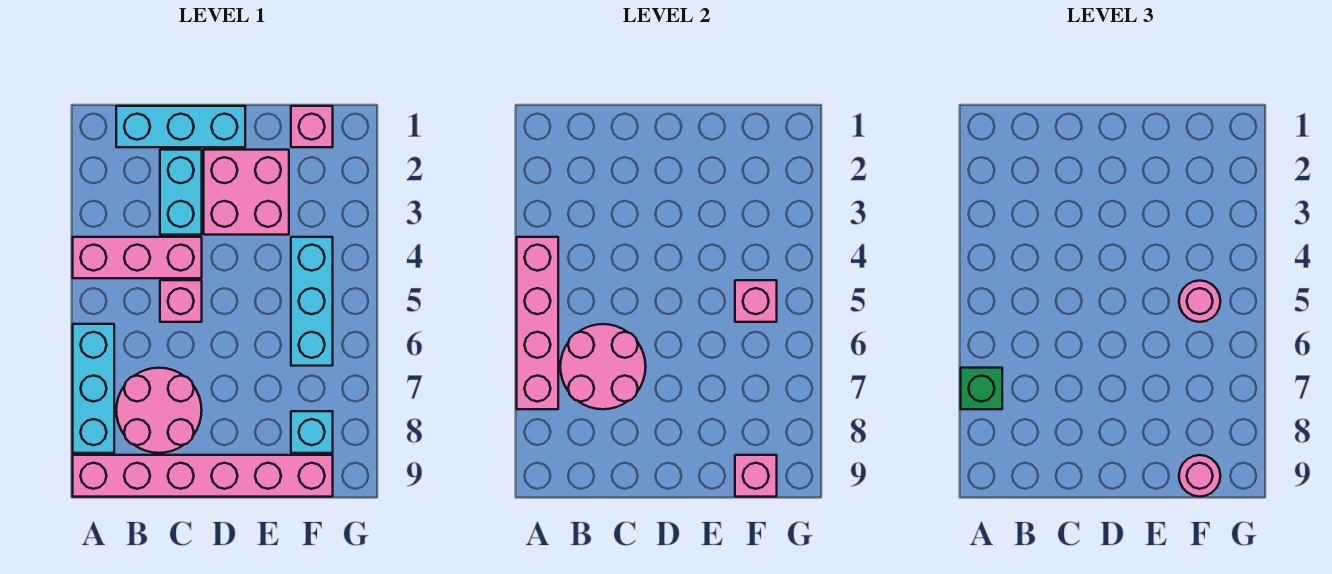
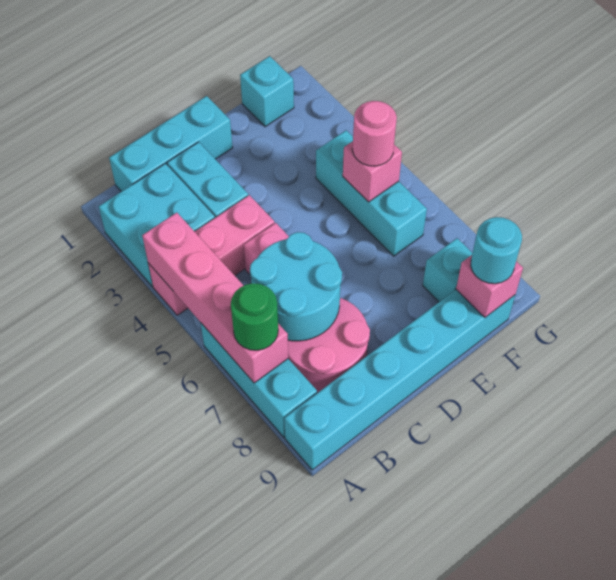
none -> cyan brick A2:B3 level 1
green brick A7 level 3 -> green round brick A7 level 3
pink brick A9:F9 level 1 -> cyan brick A9:F9 level 1
pink round brick B6:C7 level 2 -> cyan round brick B6:C7 level 2
pink brick D2:E3 level 1 -> none
pink brick F1 level 1 -> cyan brick F1 level 1
pink round brick F9 level 3 -> cyan round brick F9 level 3

